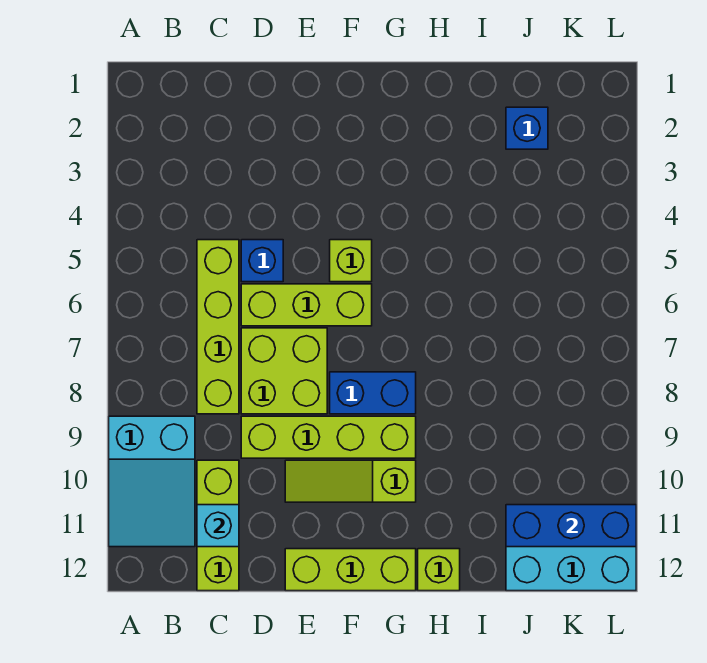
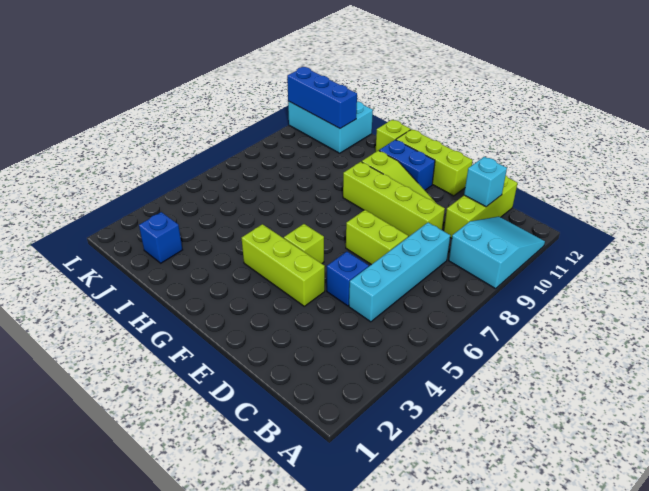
lime brick C5:C8 level 1 -> cyan brick C5:C8 level 1
lime brick D6:F6 level 1 -> lime brick E4:G4 level 1
lime brick D7:E8 level 1 -> lime brick D7:E7 level 1
blue brick F8:G8 level 1 -> blue brick F11:G11 level 1

